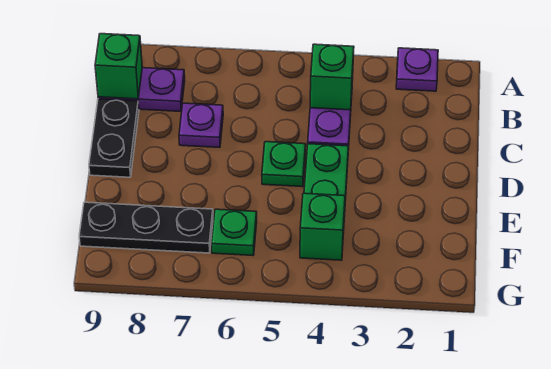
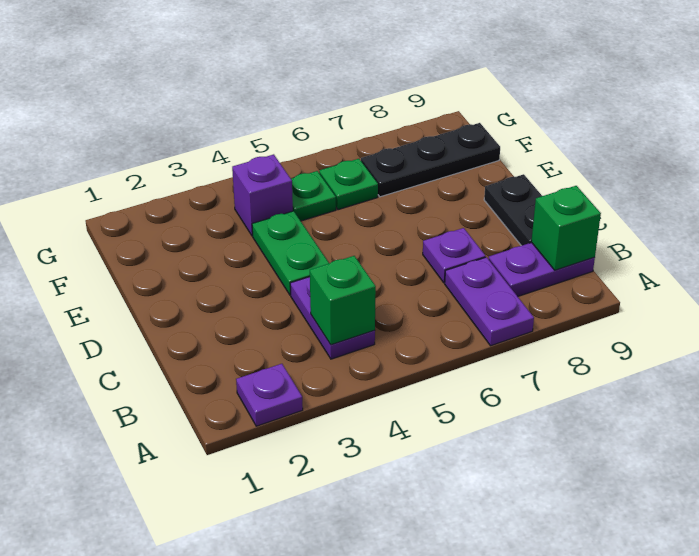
none -> purple plate A7:B7 level 1
green plate D5 level 1 -> green plate F5 level 1
green brick F4 level 1 -> purple brick F4 level 1

